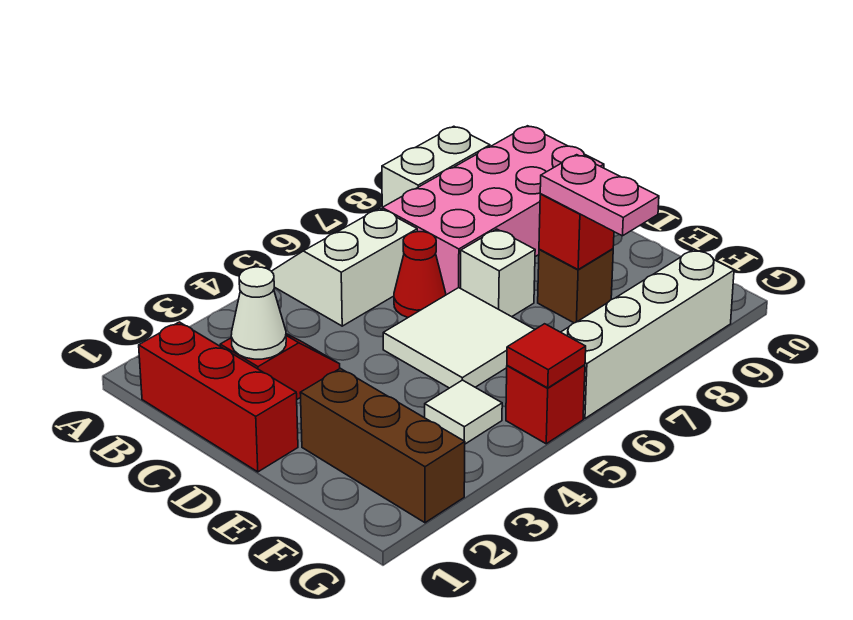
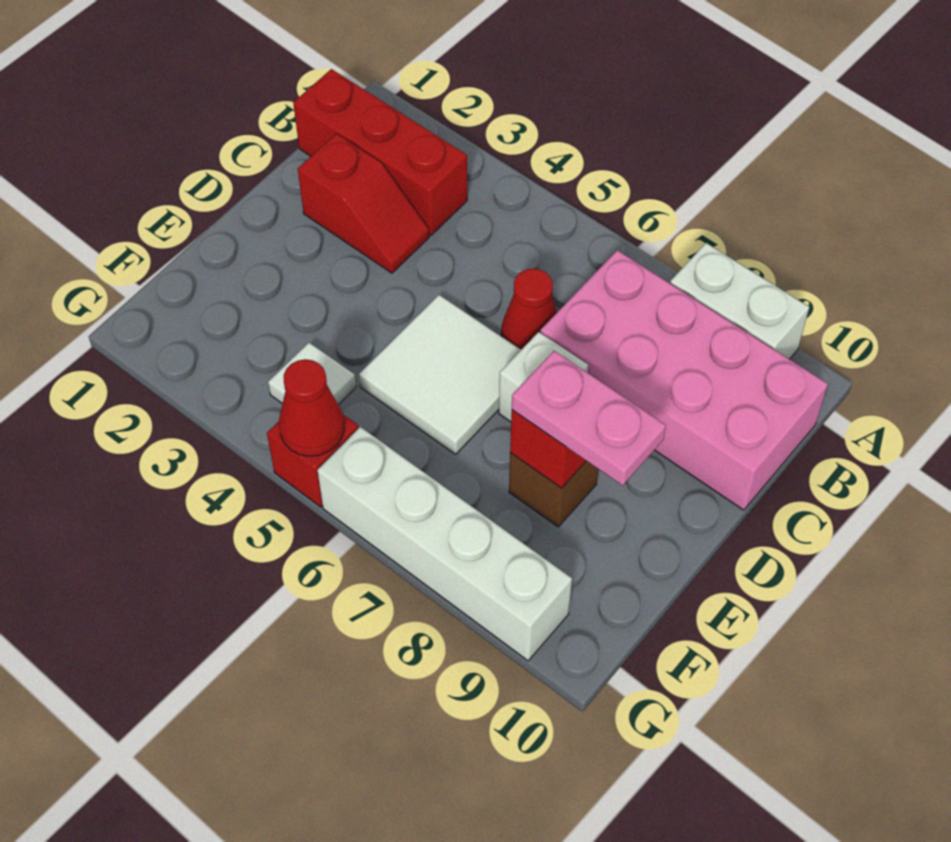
white slope A5:B6 level 1 top B -> none
red brick B1:D1 level 1 -> red brick B1:B3 level 1
white cone C2 level 2 -> none
brown brick E2:G2 level 1 -> none
pink plate E8:F8 level 3 -> pink plate E8:E9 level 3
red tile G5 level 2 -> red cone G5 level 2

